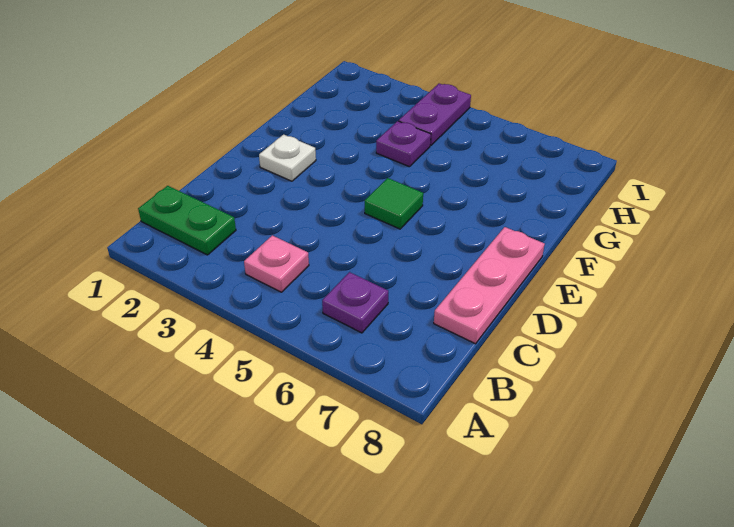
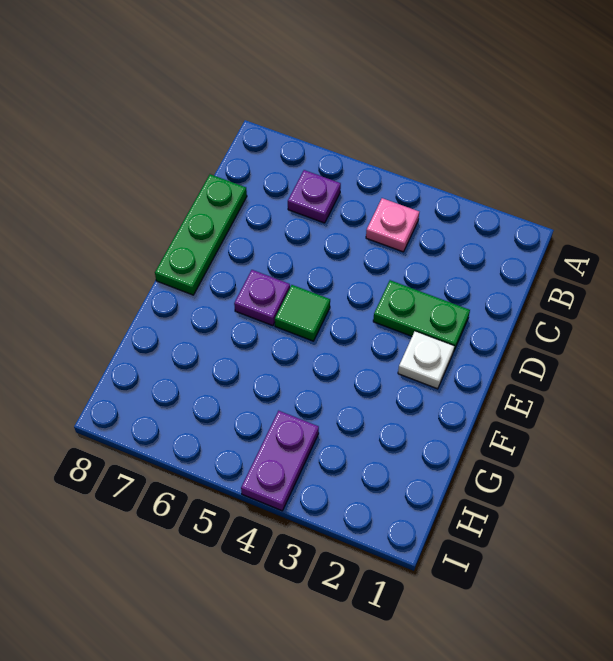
green plate B1:B2 level 1 -> green plate D2:D3 level 1
pink plate C8:E8 level 1 -> green plate C8:E8 level 1
purple plate G4 level 1 -> purple plate E6 level 1

